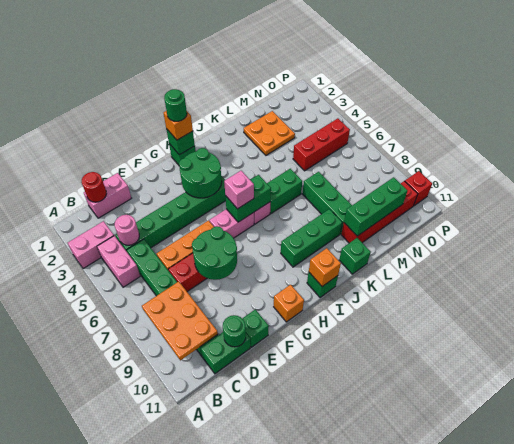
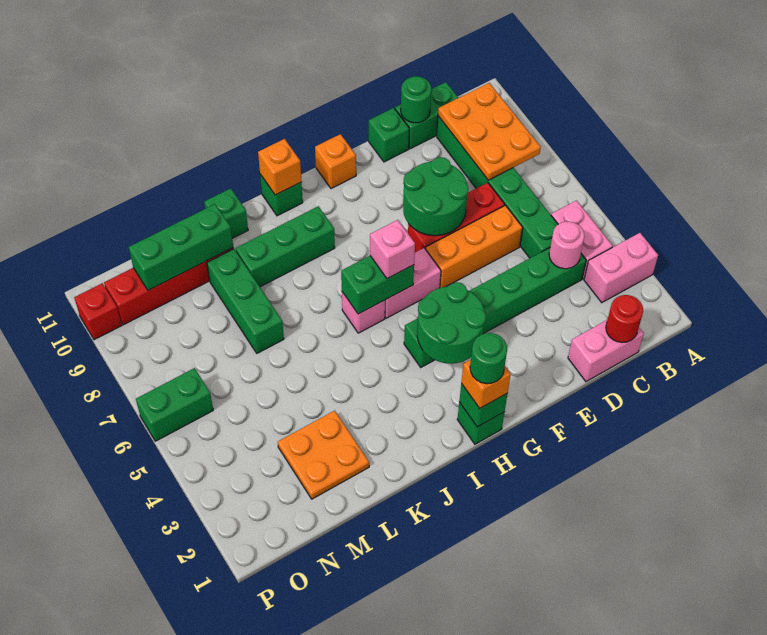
green brick J6:K6 level 1 -> green brick O6:P6 level 1
red brick M5:O5 level 1 -> none

